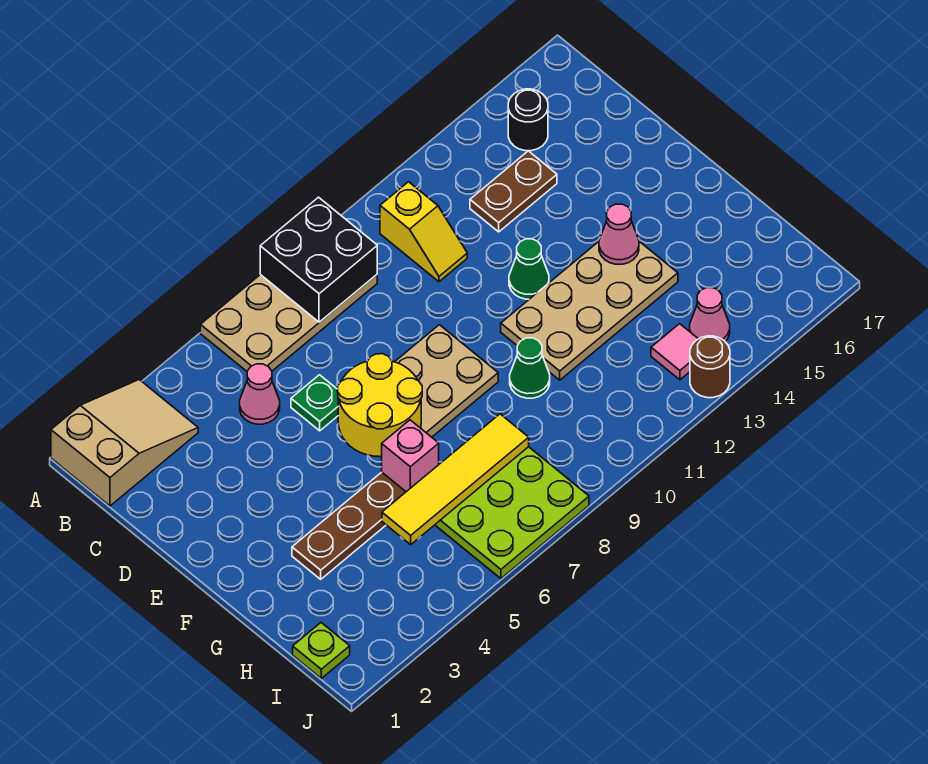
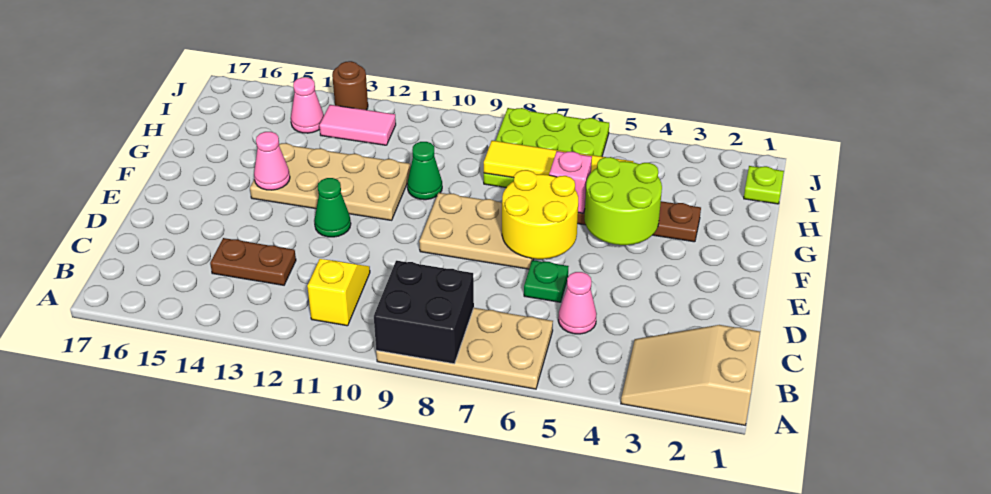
black round brick B15 level 1 -> none
none -> lime round brick F4:G5 level 2
pink tile I13 level 1 -> pink tile I12:I13 level 1

